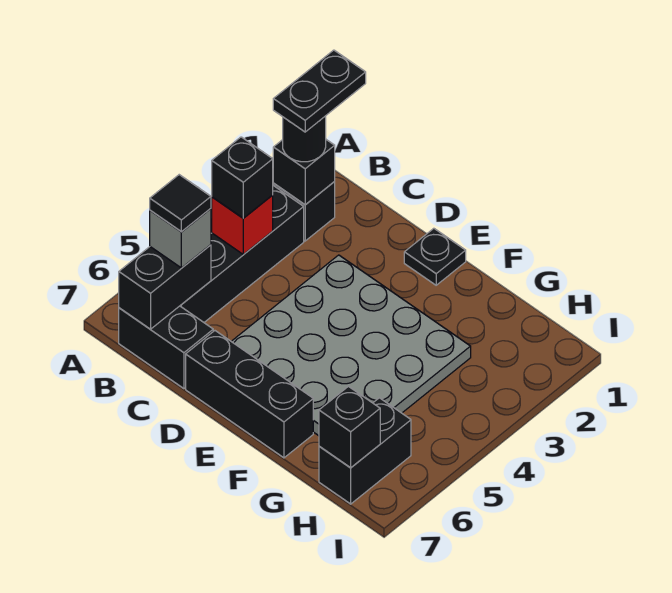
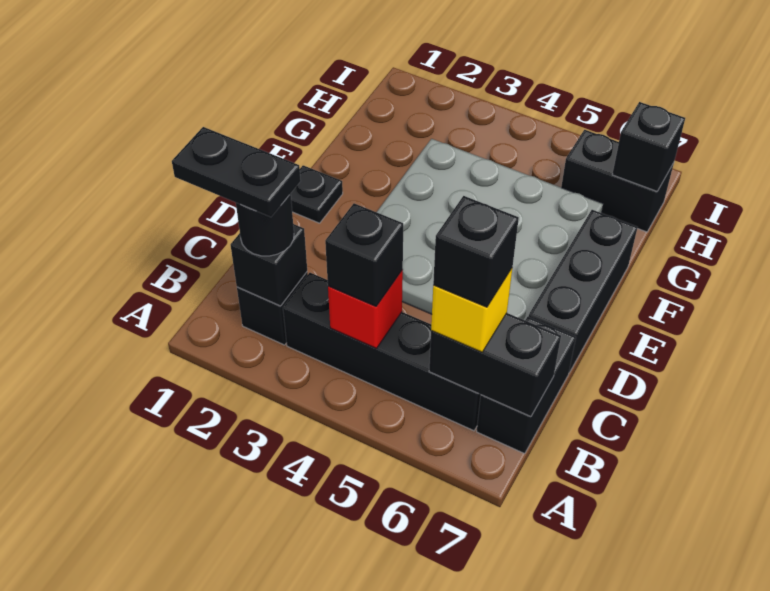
grey brick B6 level 3 -> yellow brick B6 level 3
black tile B6 level 4 -> black brick B6 level 4

